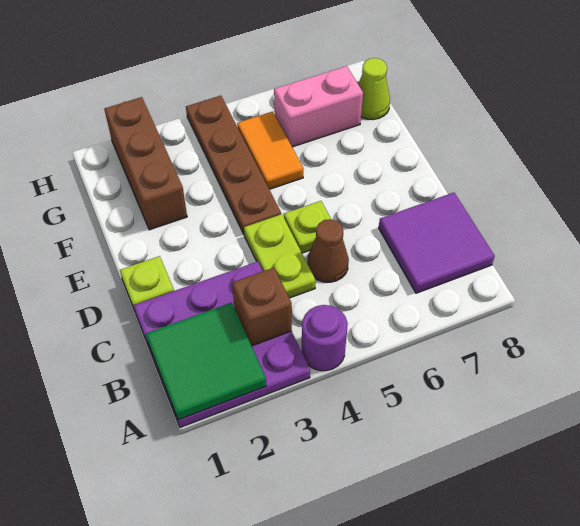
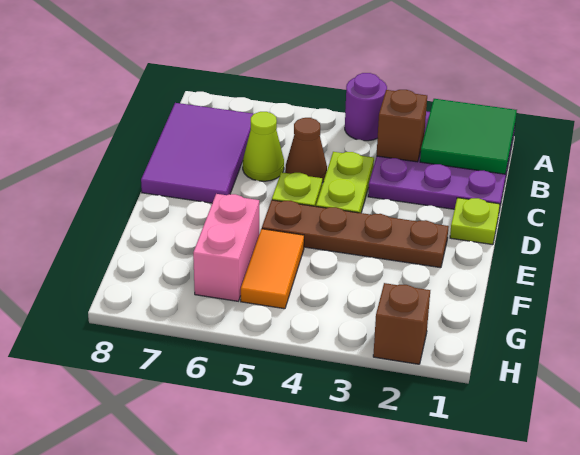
purple tile B7:C8 level 1 -> purple tile B7:D8 level 1
brown plate E4:H4 level 1 -> brown plate E2:E5 level 1
brown brick F2:H2 level 1 -> brown brick H2 level 1
pink brick G6:G7 level 1 -> pink brick F6:G6 level 1
lime cone G8 level 1 -> lime cone C6 level 1

